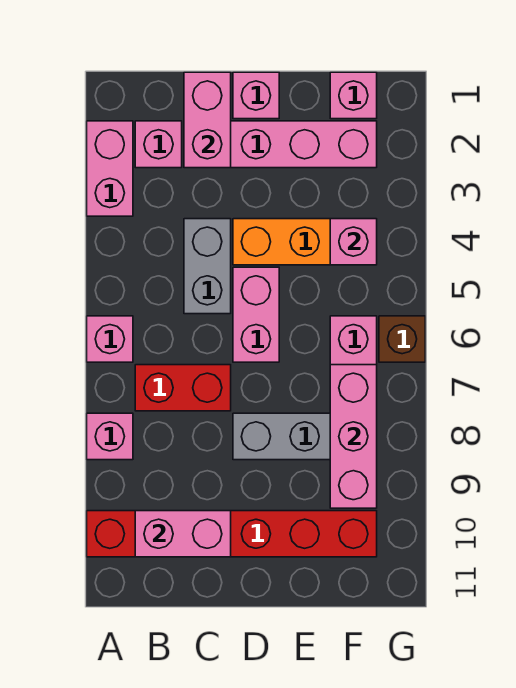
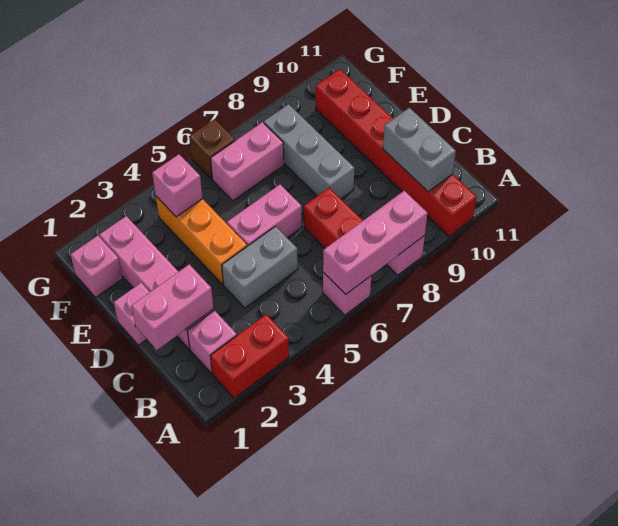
pink brick A2:A3 level 1 -> red brick A2:A3 level 1
pink brick B10:C10 level 2 -> grey brick B10:C10 level 2
pink brick F7:F9 level 2 -> pink brick A6:A8 level 2

